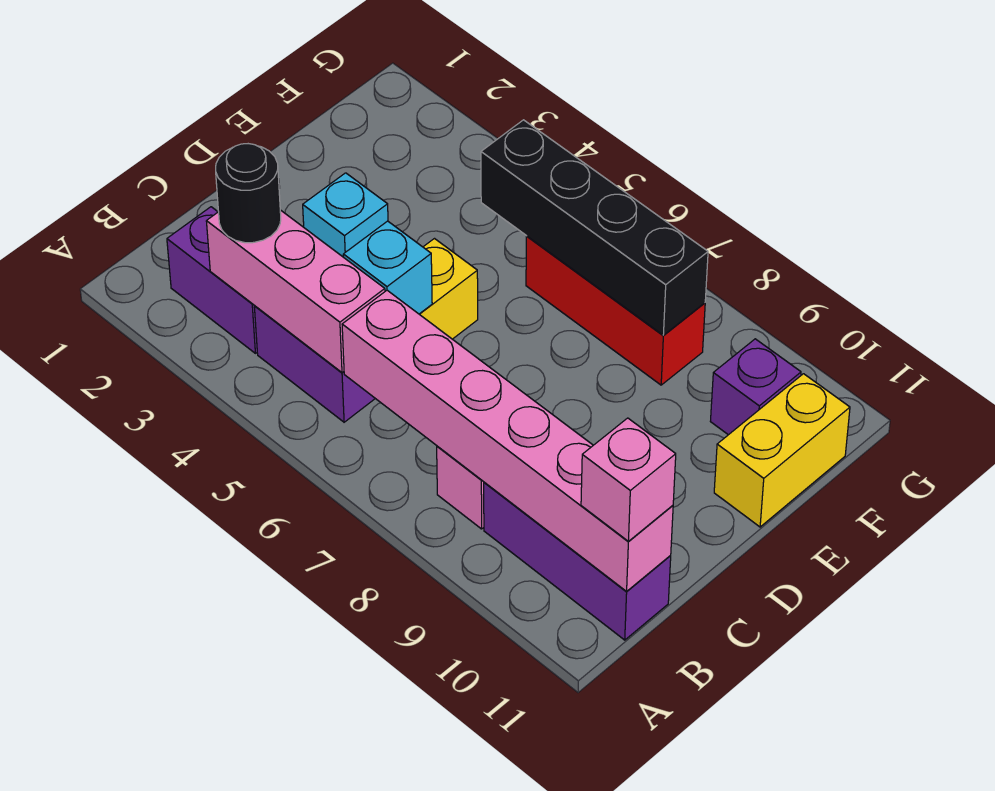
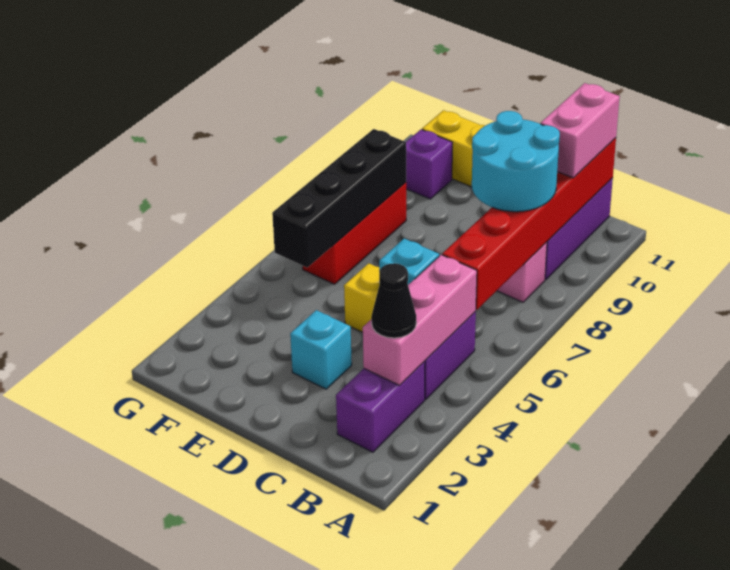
black round brick B3 level 3 -> black cone B3 level 3
pink brick B6:B11 level 2 -> red brick B6:B11 level 2
none -> cyan round brick B8:C9 level 3
pink brick B11 level 3 -> pink brick B10:B11 level 3

